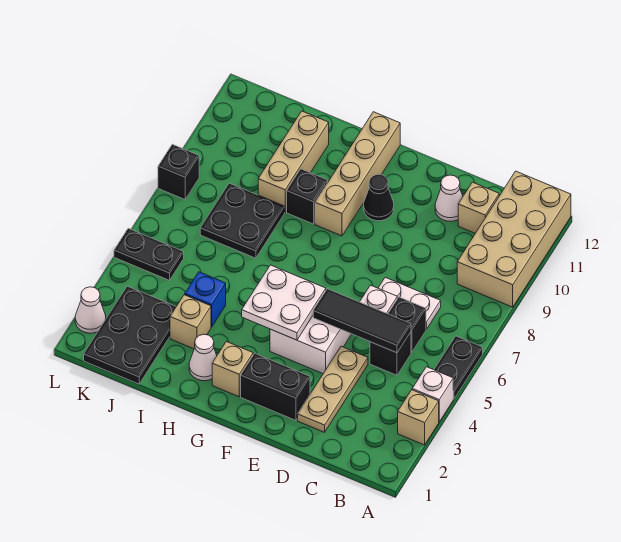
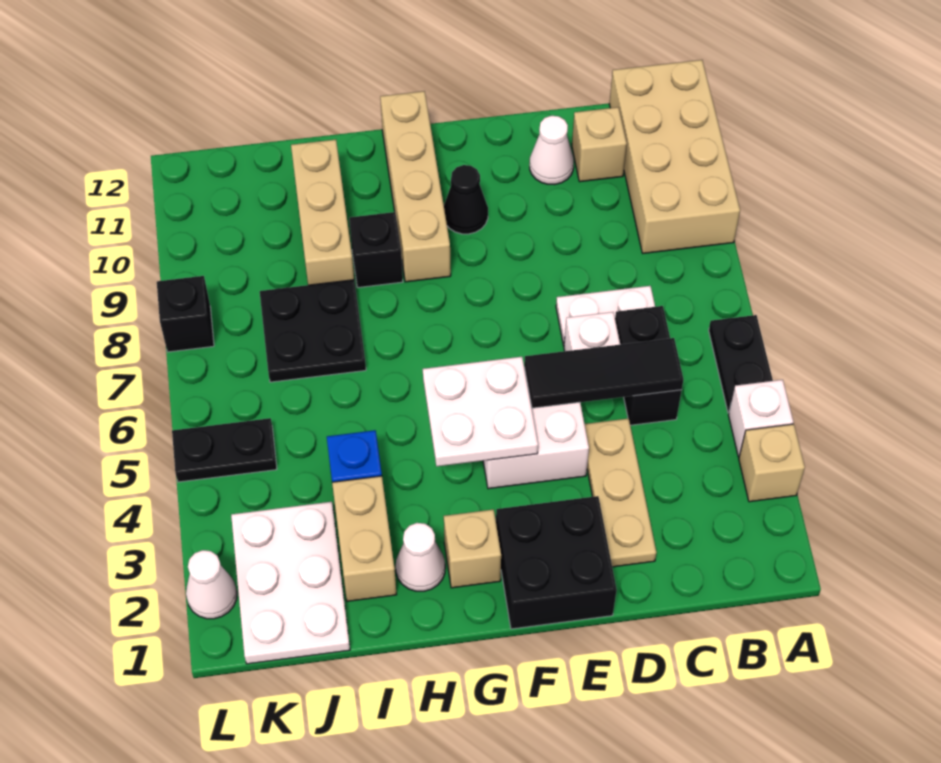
black brick E2:F2 level 1 -> black brick E1:F2 level 1
tan brick I3 level 1 -> tan brick I2:I3 level 1
black plate J1:K3 level 1 -> white plate J1:K3 level 1

